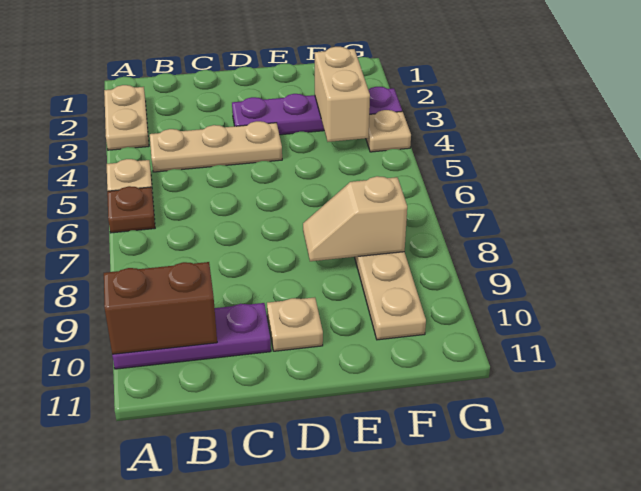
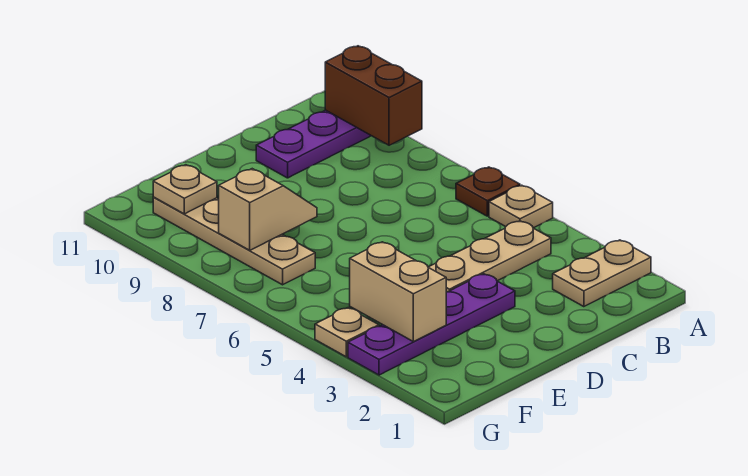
tan plate A2:A3 level 1 -> tan plate A2:B2 level 1
brown brick A10:B10 level 2 -> brown brick A9:A10 level 2
tan plate D10 level 1 -> tan plate F10 level 2

